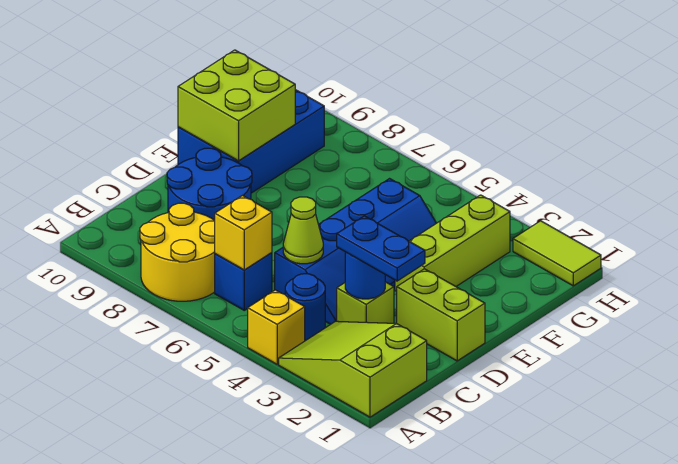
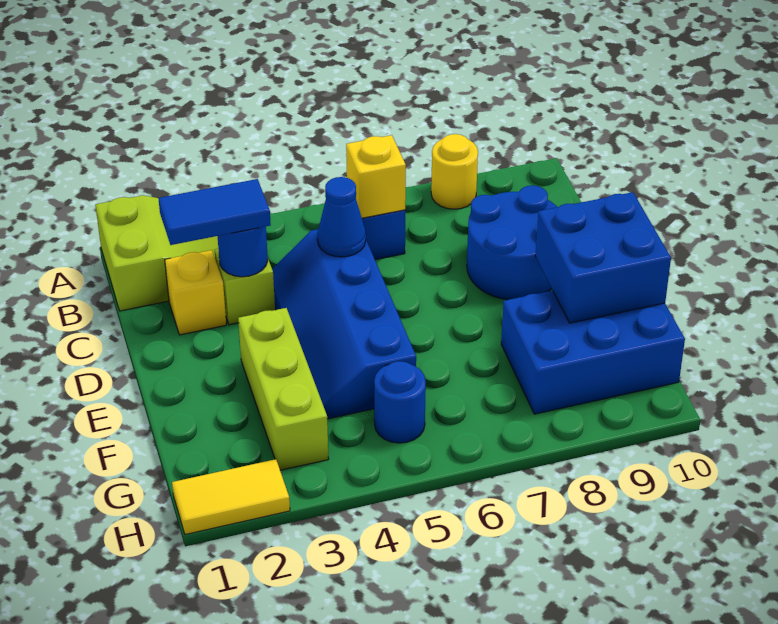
yellow brick A4 level 1 -> yellow brick C2 level 1
yellow round brick A7:B8 level 1 -> yellow round brick A8 level 1
blue round brick B4 level 1 -> blue round brick G5 level 1
blue plate C2:C3 level 3 -> blue tile C2:C3 level 3
lime cone C5 level 2 -> blue cone C5 level 2
lime brick D1:D2 level 1 -> none
blue brick E9:G10 level 1 -> blue brick F8:G10 level 1
lime brick E9:F10 level 2 -> blue brick E9:F10 level 2
lime tile H1:H2 level 1 -> yellow tile H1:H2 level 1

